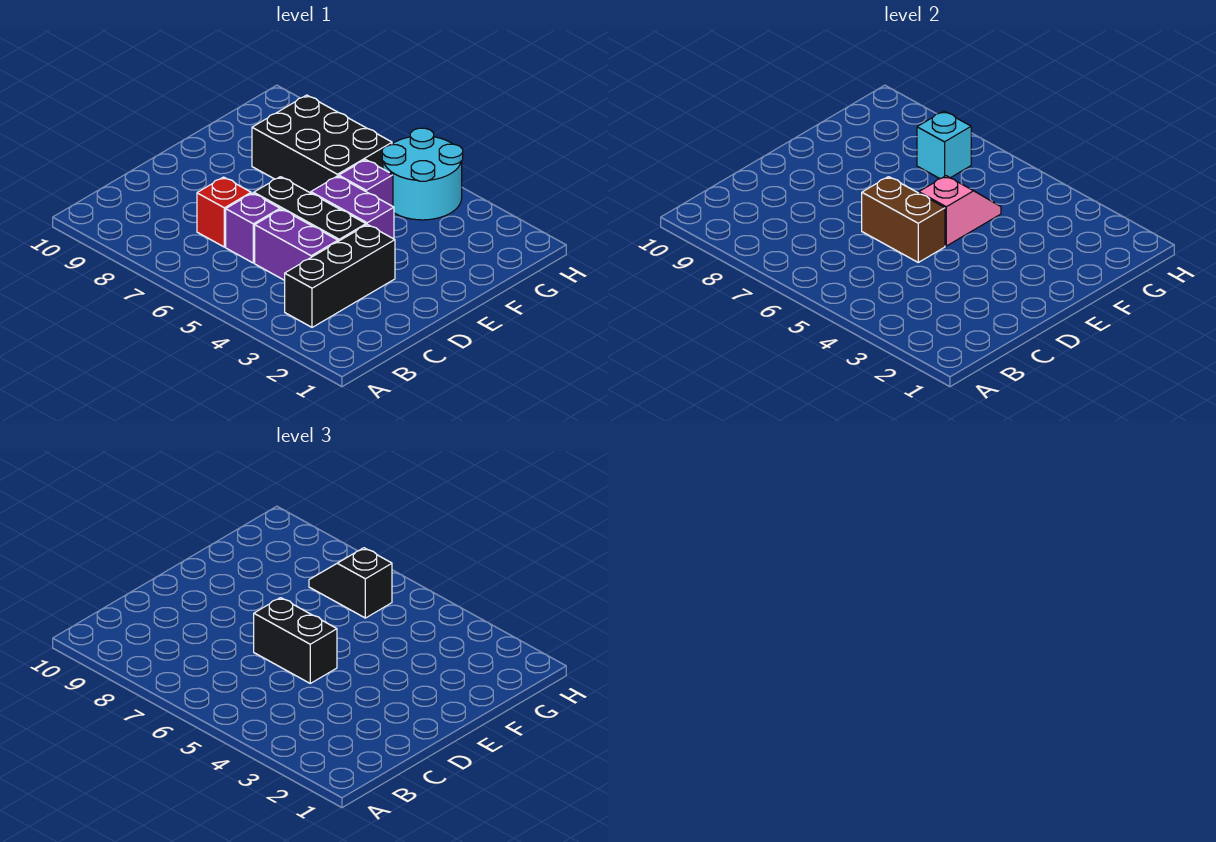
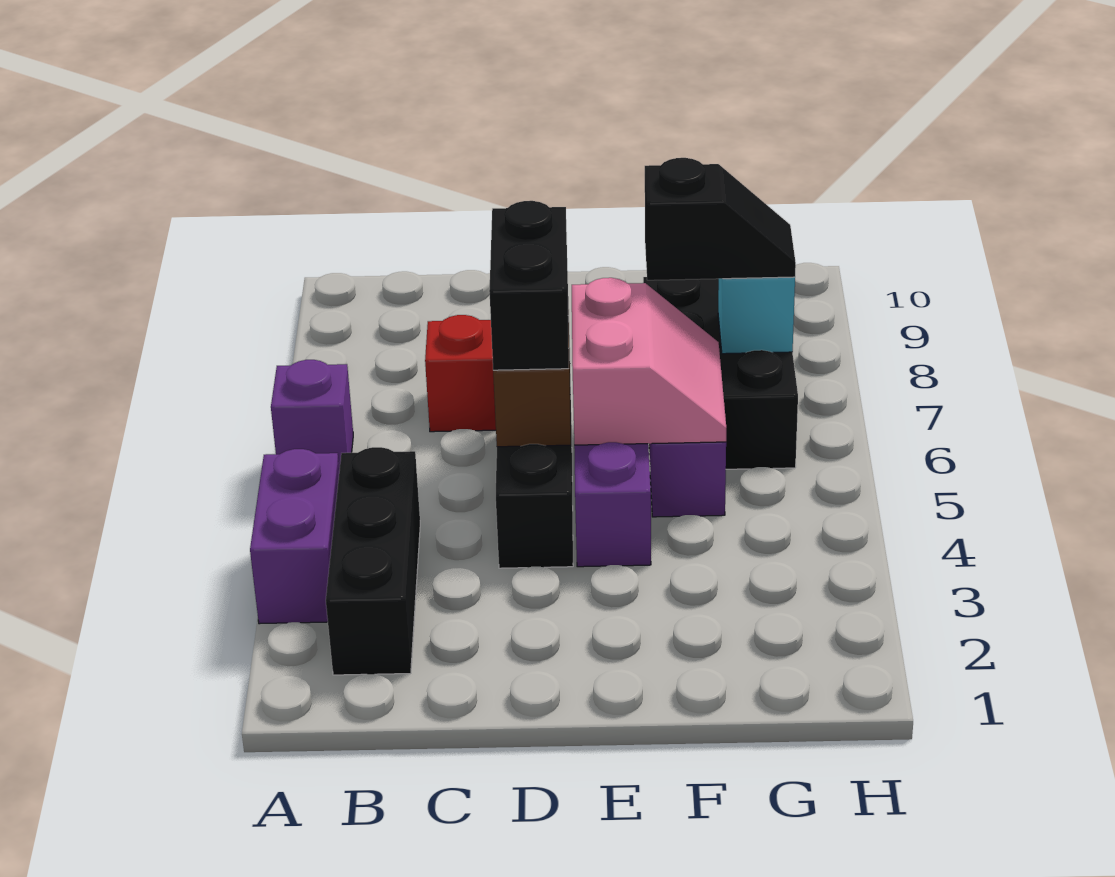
black brick B3:D3 level 1 -> black brick B2:B4 level 1
purple brick C4:C5 level 1 -> purple brick A3:A4 level 1
purple brick C6 level 1 -> purple brick A6 level 1
pink slope E5:F5 level 2 top E -> pink slope E5:F6 level 2 top E
cyan round brick G4:H5 level 1 -> none
black slope G6:G7 level 3 top 6 -> black slope F7:G7 level 3 top F

